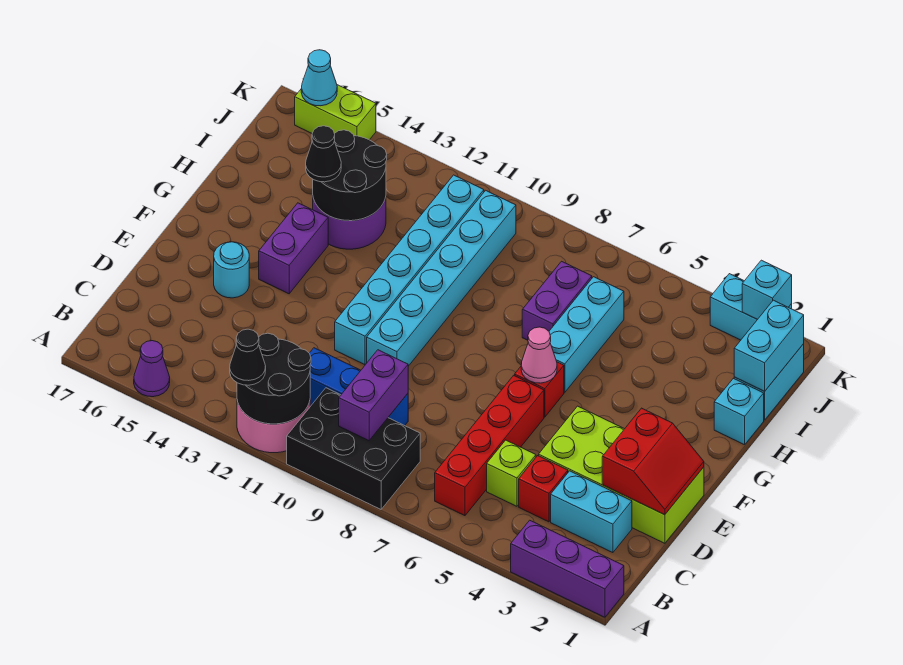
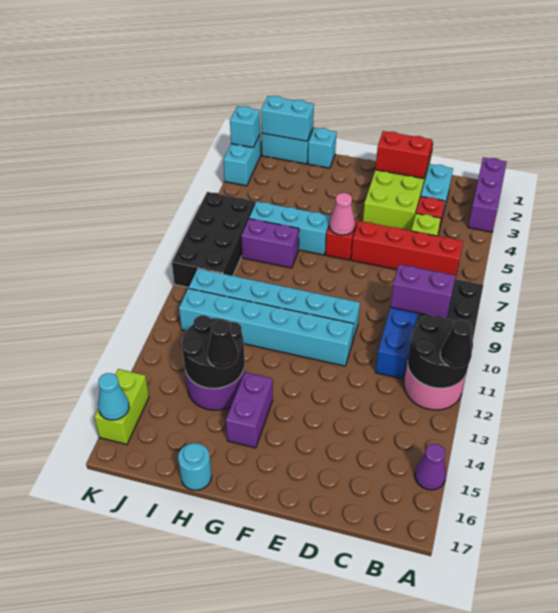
cyan round brick E15 level 1 -> cyan round brick H17 level 1
purple brick F14:G14 level 1 -> purple brick G14:G15 level 1
none -> black brick J6:K9 level 1

